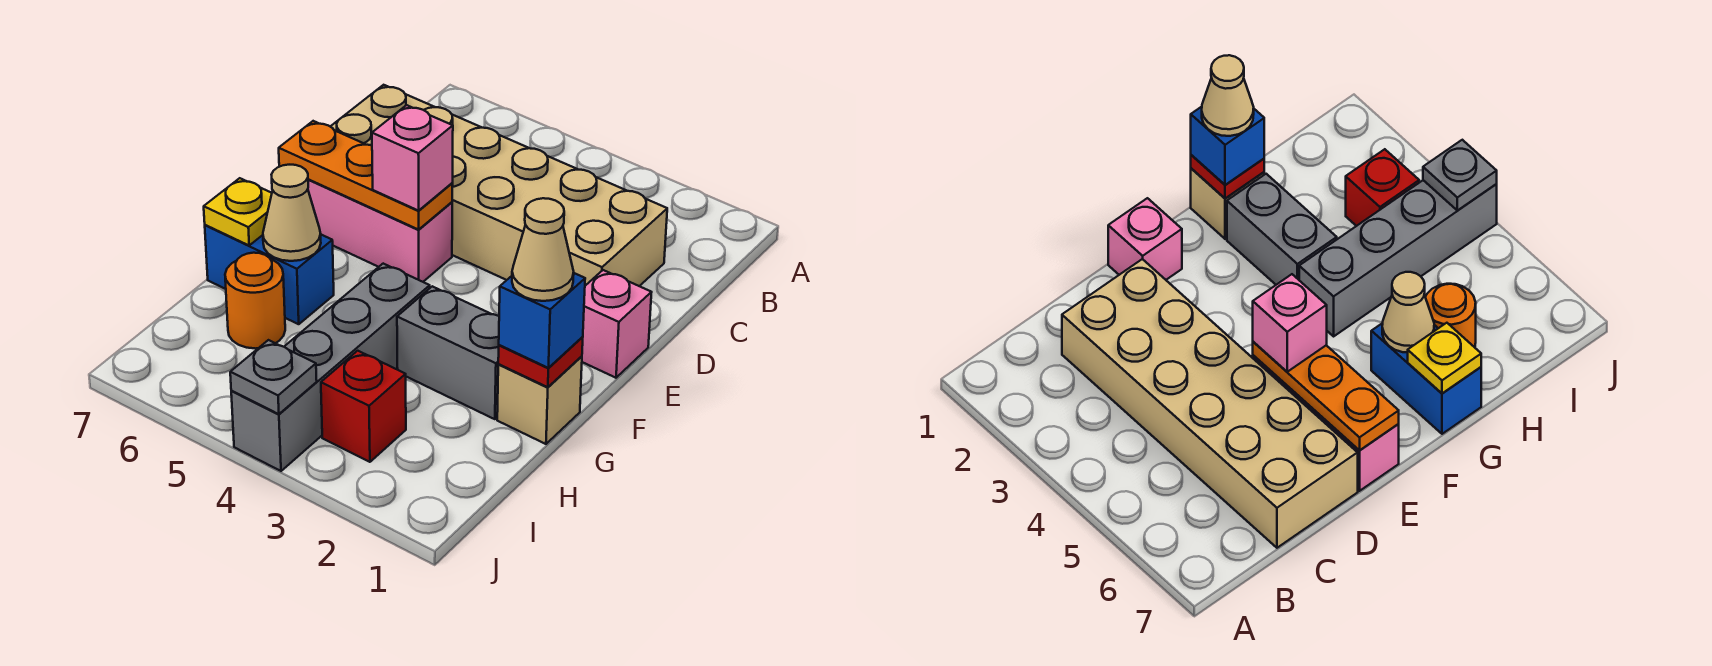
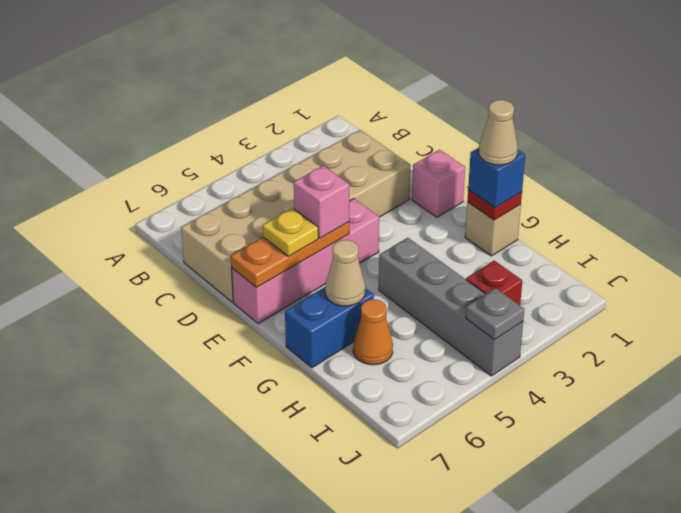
pink brick E5:E7 level 1 -> pink brick E4:E7 level 1
grey brick G2:G3 level 1 -> none
yellow plate G7 level 2 -> yellow plate E6 level 3
orange round brick H6 level 1 -> orange cone H6 level 1

